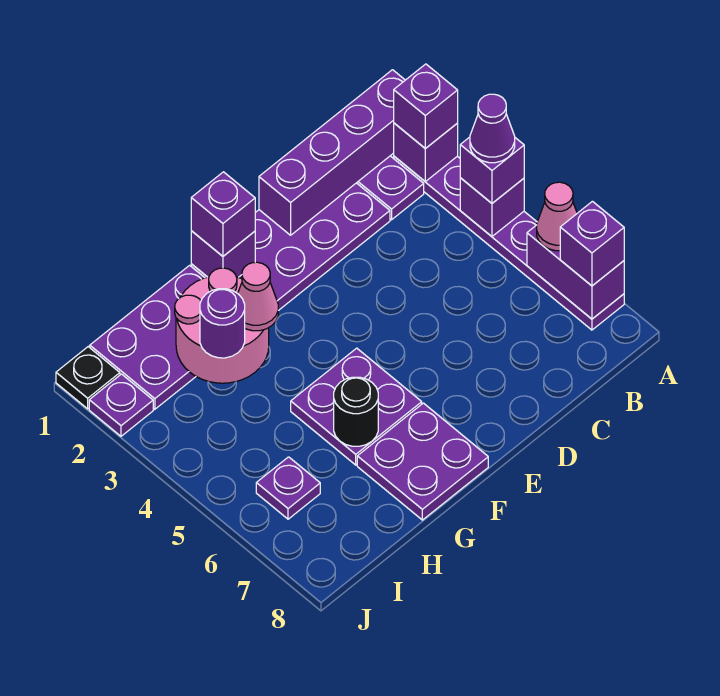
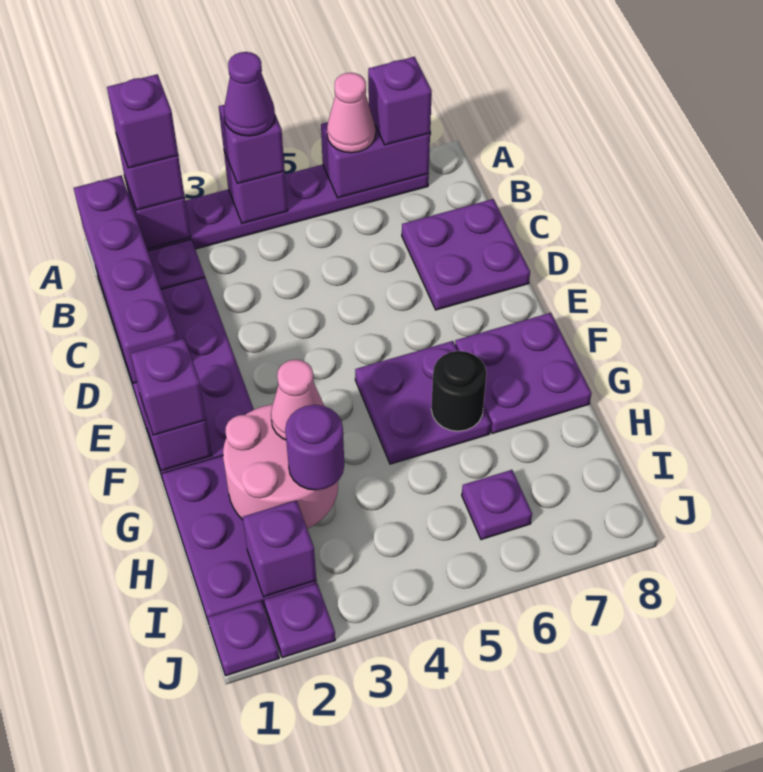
none -> purple brick A2 level 4
none -> purple plate C7:D8 level 1
none -> purple brick I2 level 2
black plate J1 level 1 -> purple plate J1 level 1

